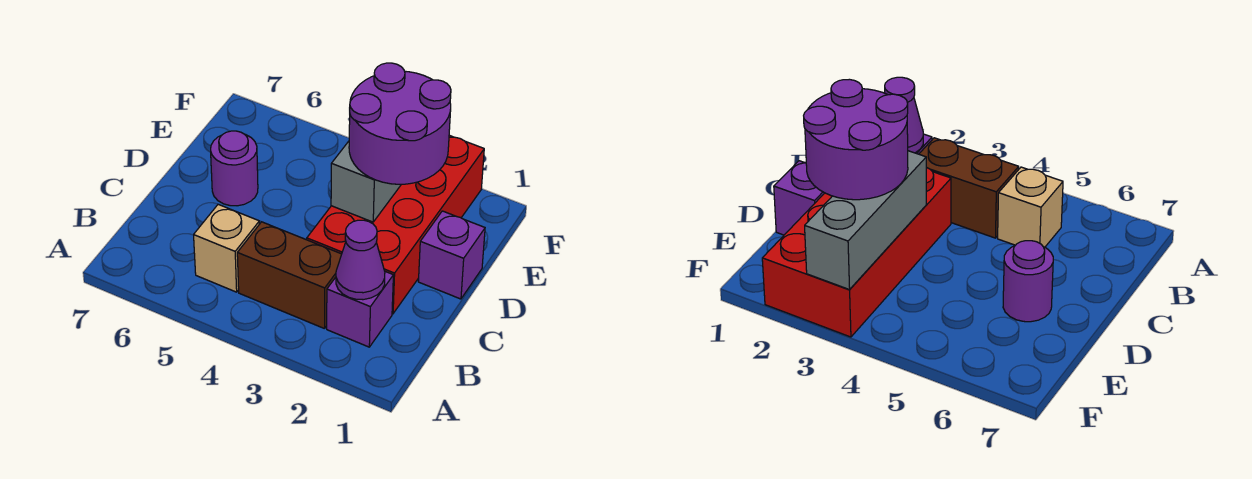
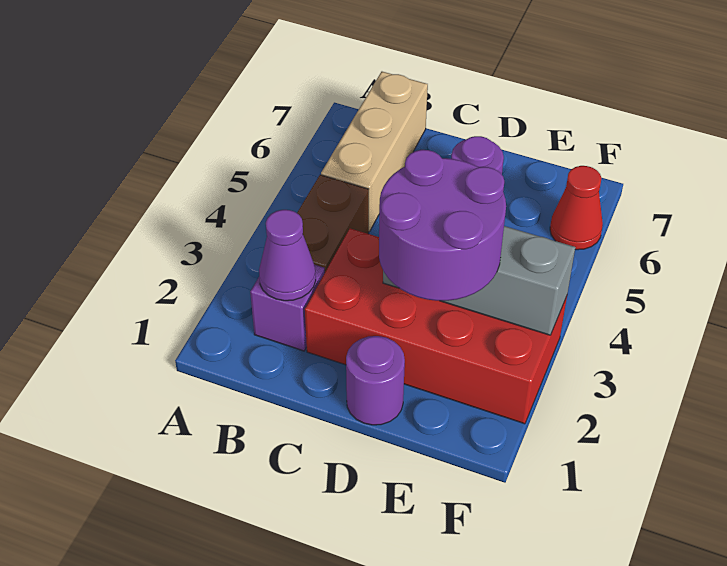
tan brick B5 level 1 -> tan brick B5:B7 level 1
purple brick D1 level 1 -> purple round brick D1 level 1
none -> red cone F6 level 1

